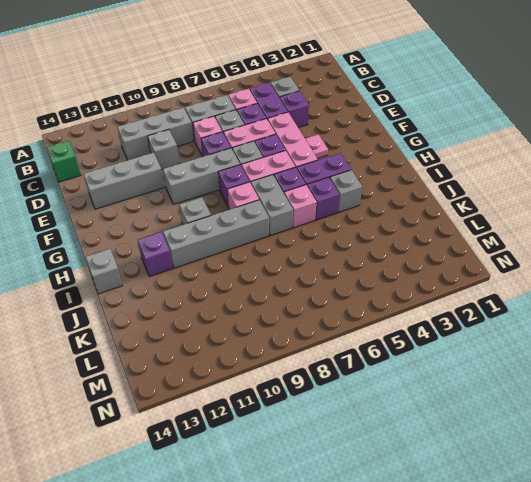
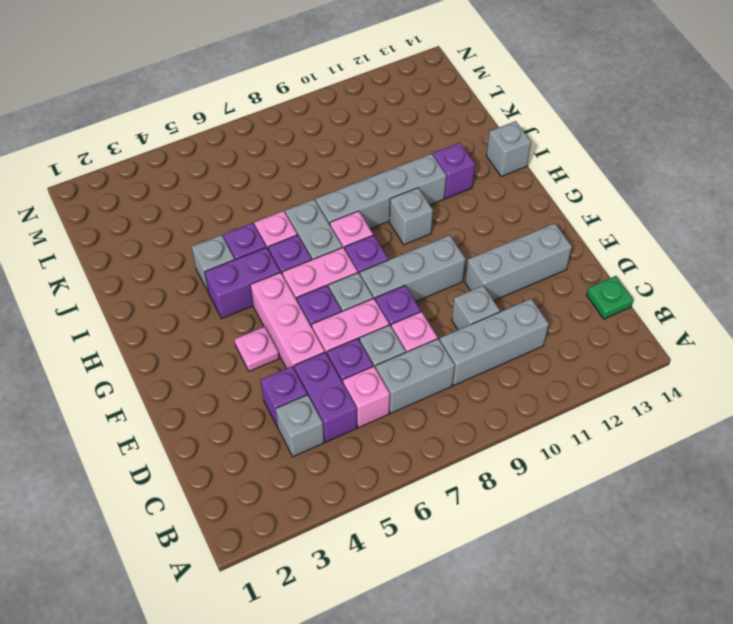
green brick C14 level 1 -> green plate C14 level 1

